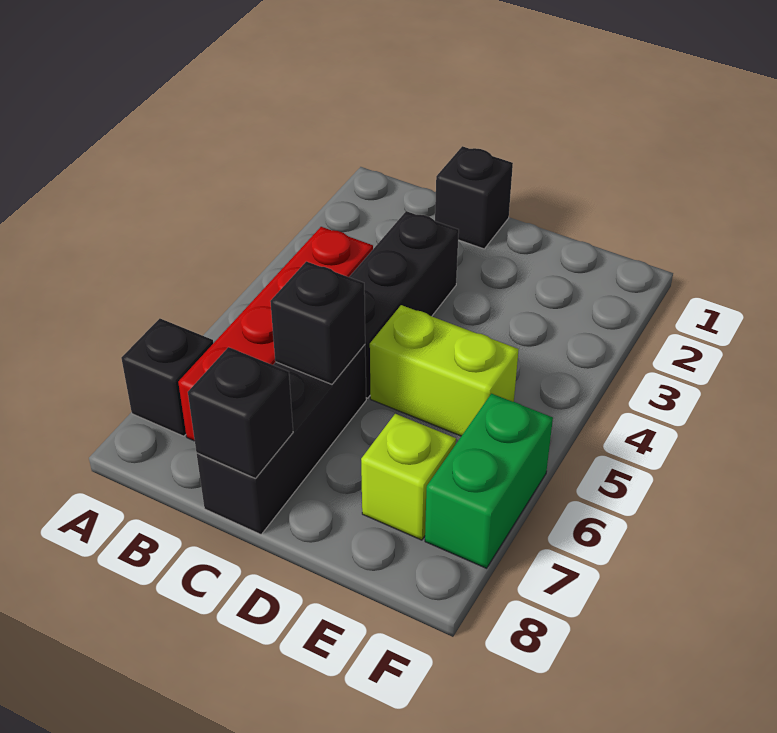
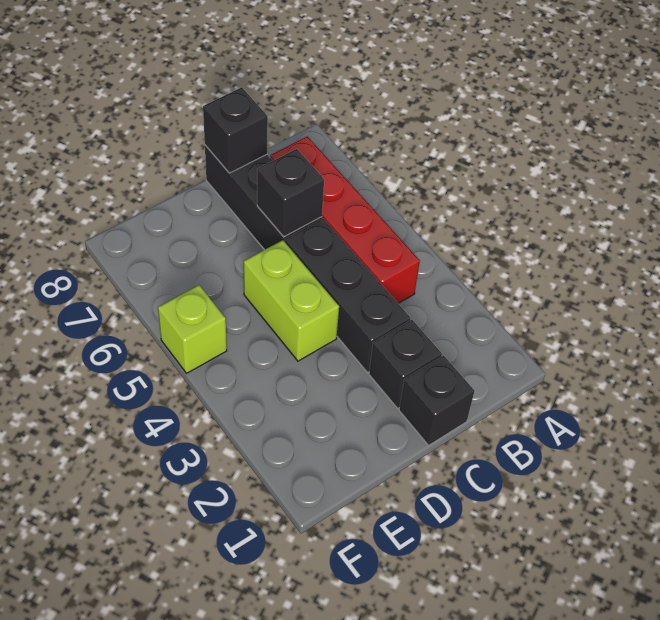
black brick A7 level 1 -> black brick C2 level 1
lime brick D5:E5 level 1 -> lime brick D4:D5 level 1
lime brick E7 level 1 -> lime brick F5 level 1
green brick F6:F7 level 1 -> none

